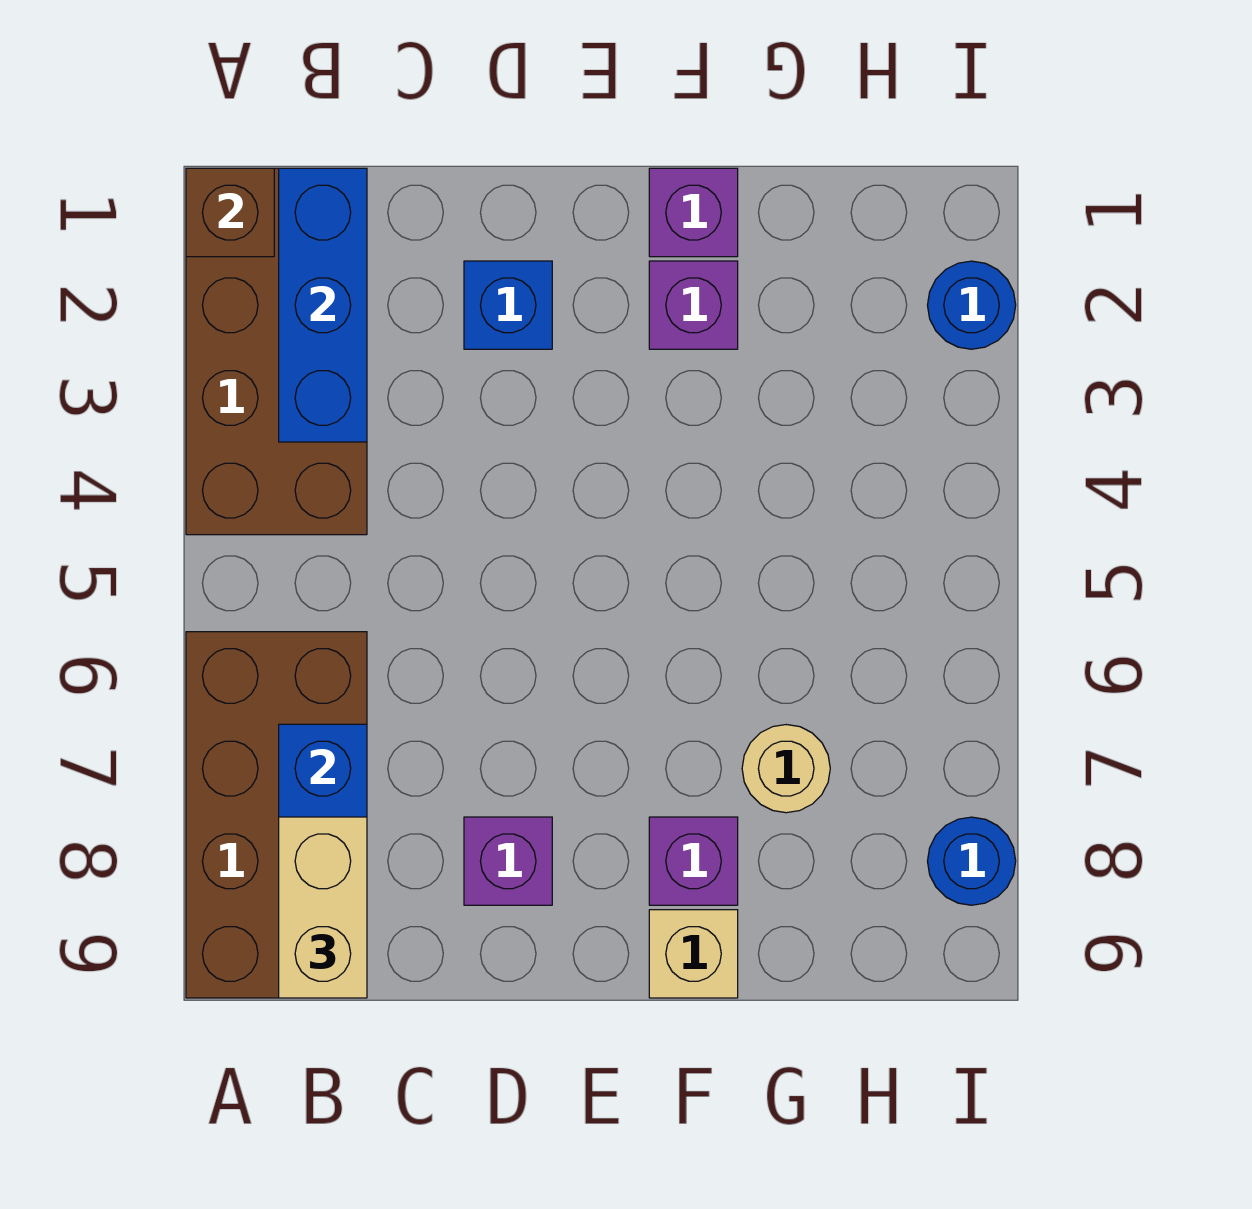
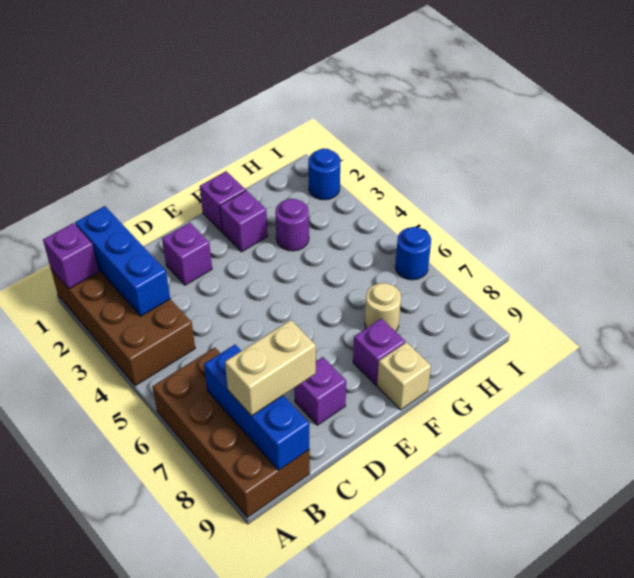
brown brick A1 level 2 -> purple brick A1 level 2
tan brick B8:B9 level 3 -> tan brick B8:C8 level 3
blue brick D2 level 1 -> purple brick D2 level 1
none -> purple round brick G3 level 1
blue round brick I8 level 1 -> blue round brick I6 level 1

